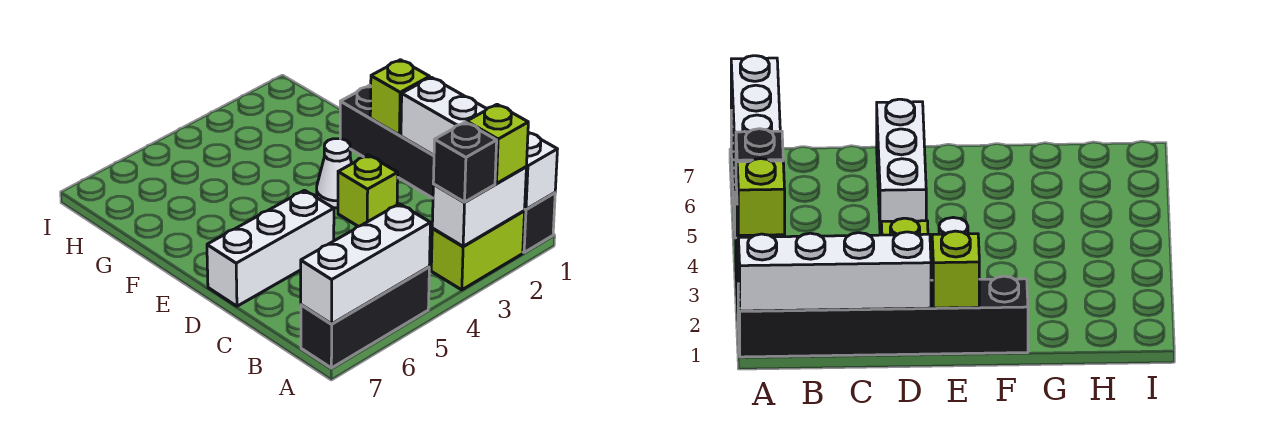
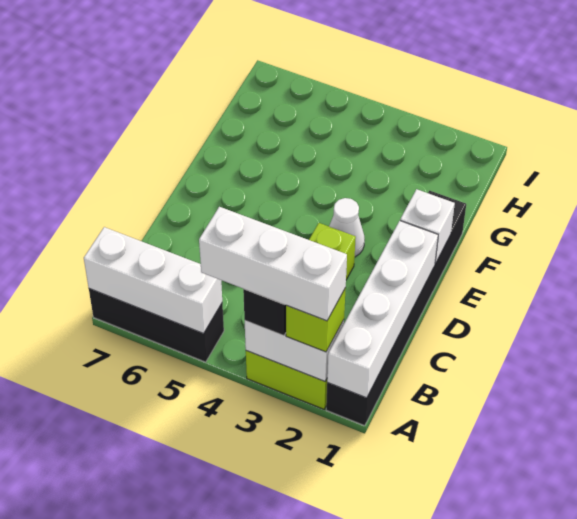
white brick D5:D7 level 1 -> white brick A2:A4 level 4
lime brick E1 level 2 -> white brick E1 level 2

